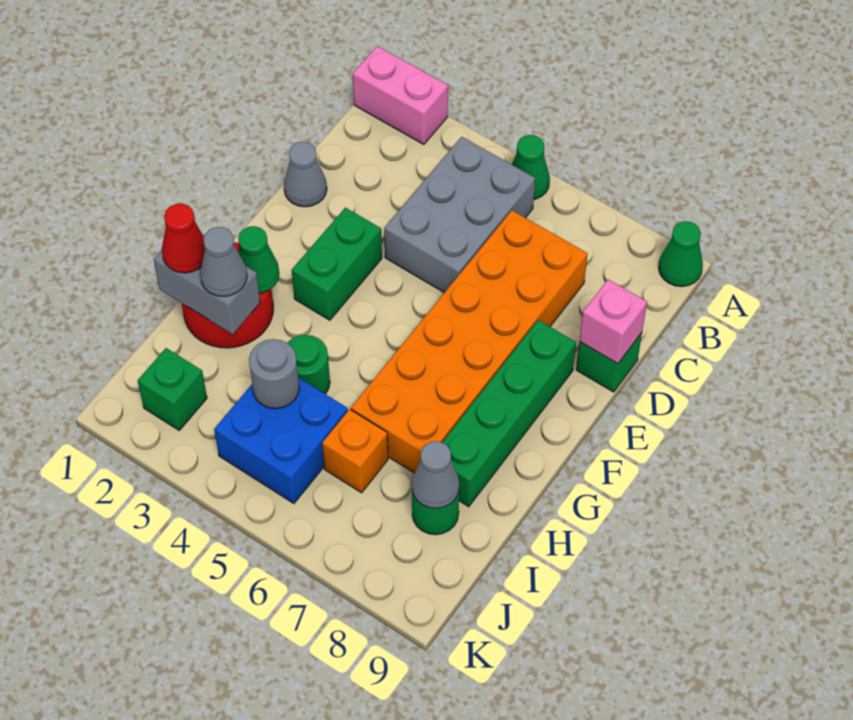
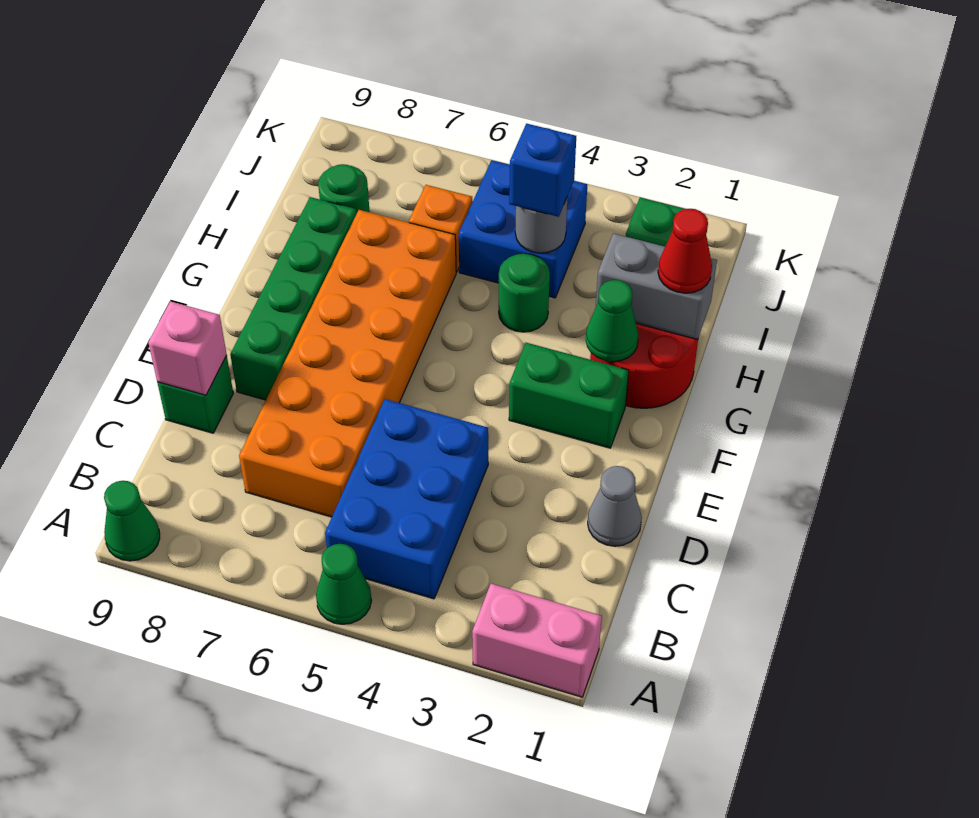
grey brick B4:D5 level 1 -> blue brick B4:D5 level 1
green brick E3:F3 level 1 -> green brick F2:F3 level 1
grey cone H2 level 3 -> none
none -> blue brick I4 level 3
grey cone I8 level 2 -> none

